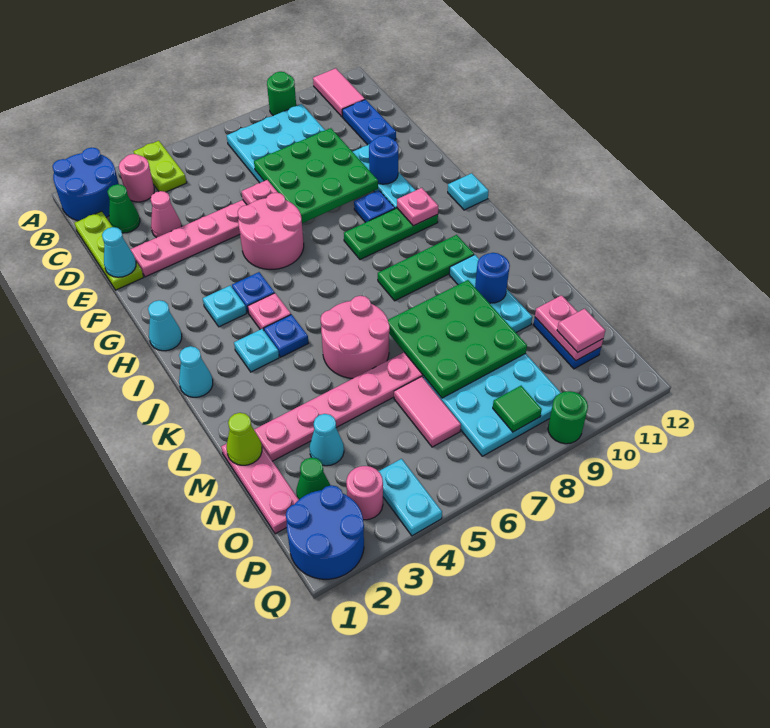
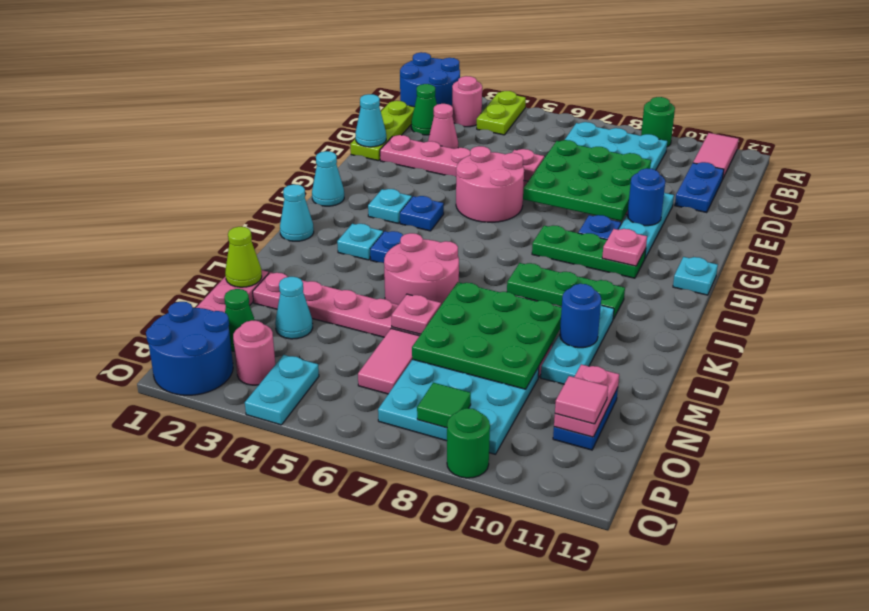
pink plate I4 level 1 -> pink plate M6 level 2

